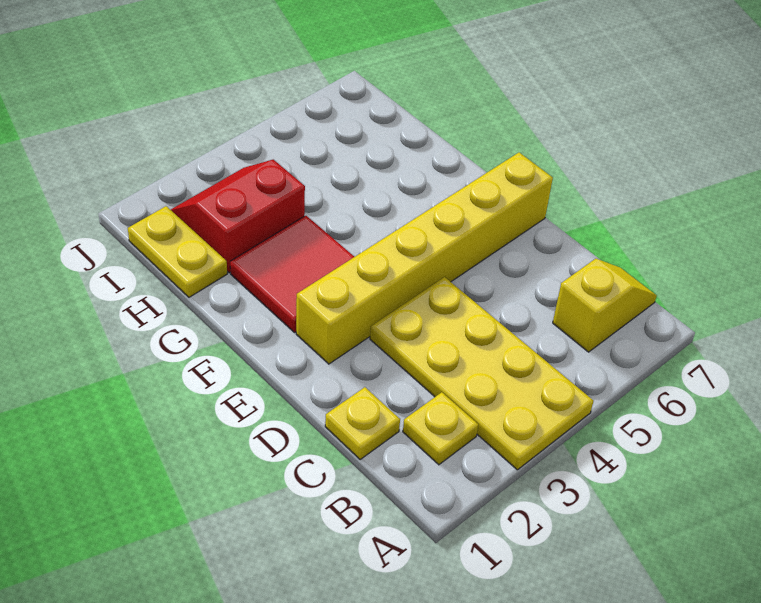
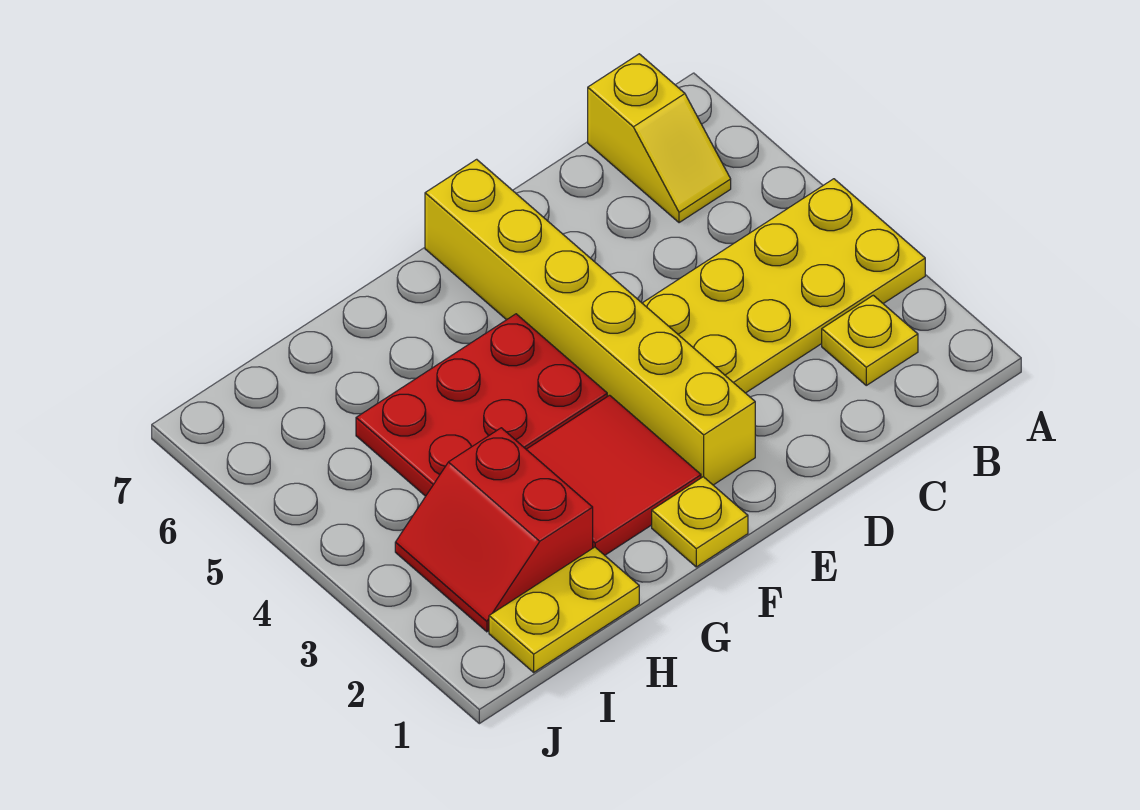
yellow slope B6:B7 level 1 top 6 -> yellow slope B6:B7 level 1 top 7
yellow plate C1 level 1 -> yellow plate F1 level 1
none -> red plate F4:H5 level 1

